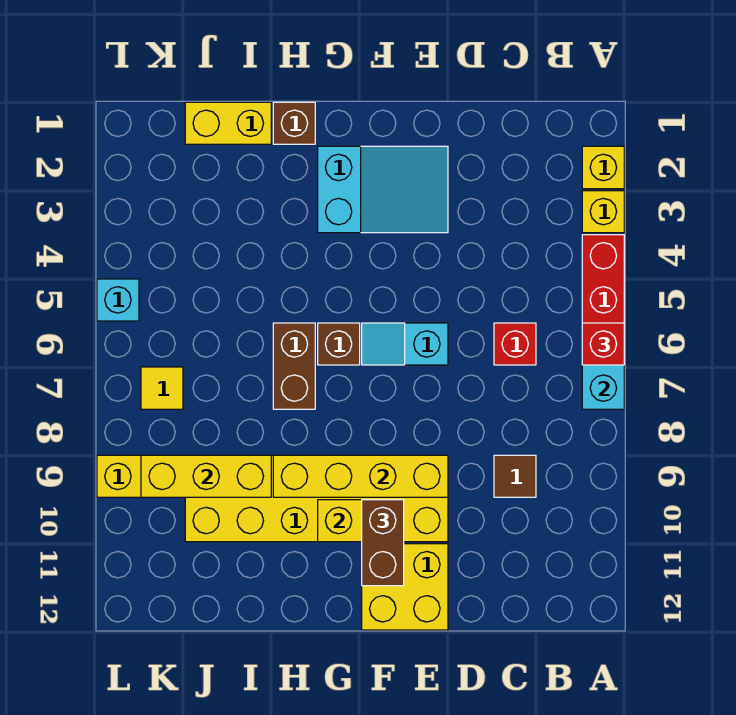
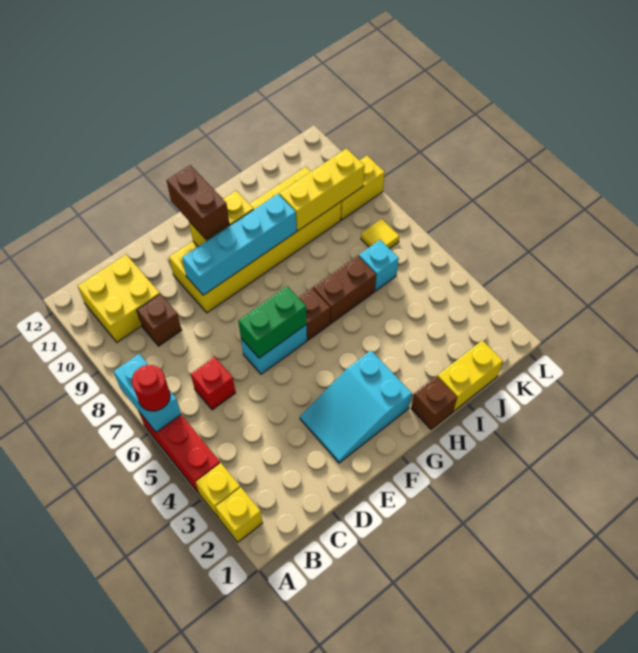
red brick A6 level 3 -> red round brick A6 level 3
brown tile C9 level 1 -> brown brick C9 level 1
cyan slope E6:F6 level 1 top E -> cyan brick E6:F6 level 1
none -> green brick E6:F6 level 2
yellow brick E9:H9 level 2 -> cyan brick E9:H9 level 2
yellow brick E11:F12 level 1 -> yellow brick B10:C11 level 1
brown brick H6:H7 level 1 -> brown brick H6:I6 level 1
cyan brick L5 level 1 -> cyan brick J6 level 1

